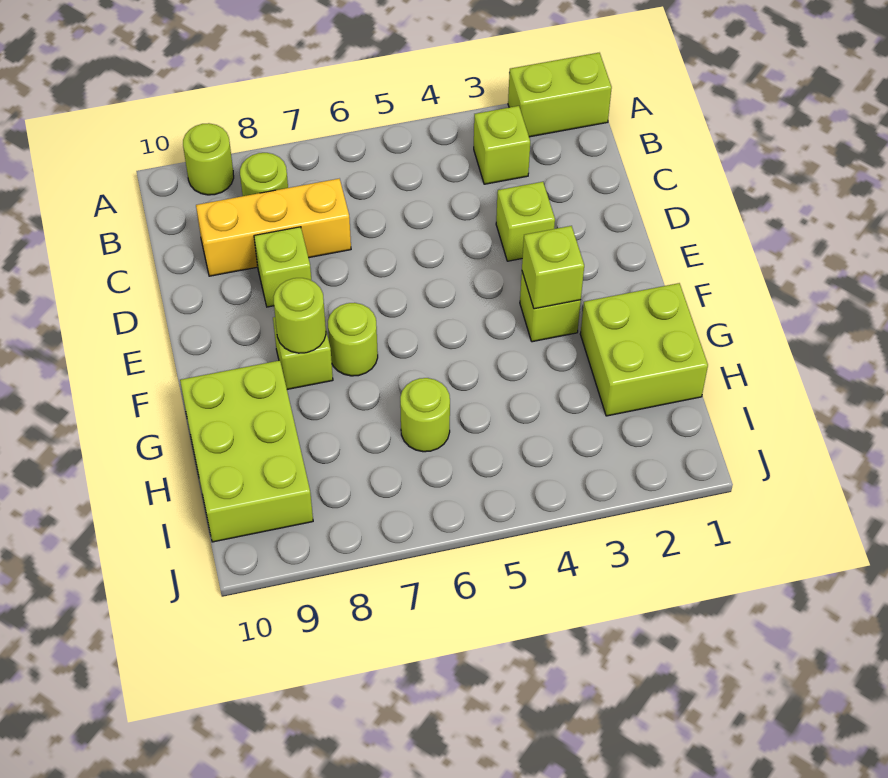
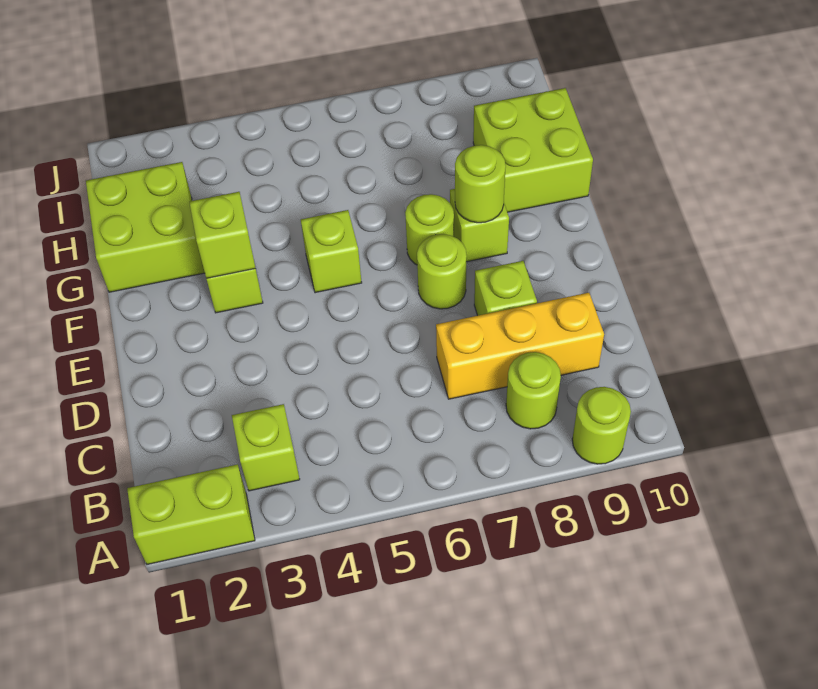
lime brick D3 level 1 -> lime brick F5 level 1
lime brick G9:I10 level 1 -> lime brick G9:H10 level 1
lime round brick H6 level 1 -> lime round brick E7 level 1

